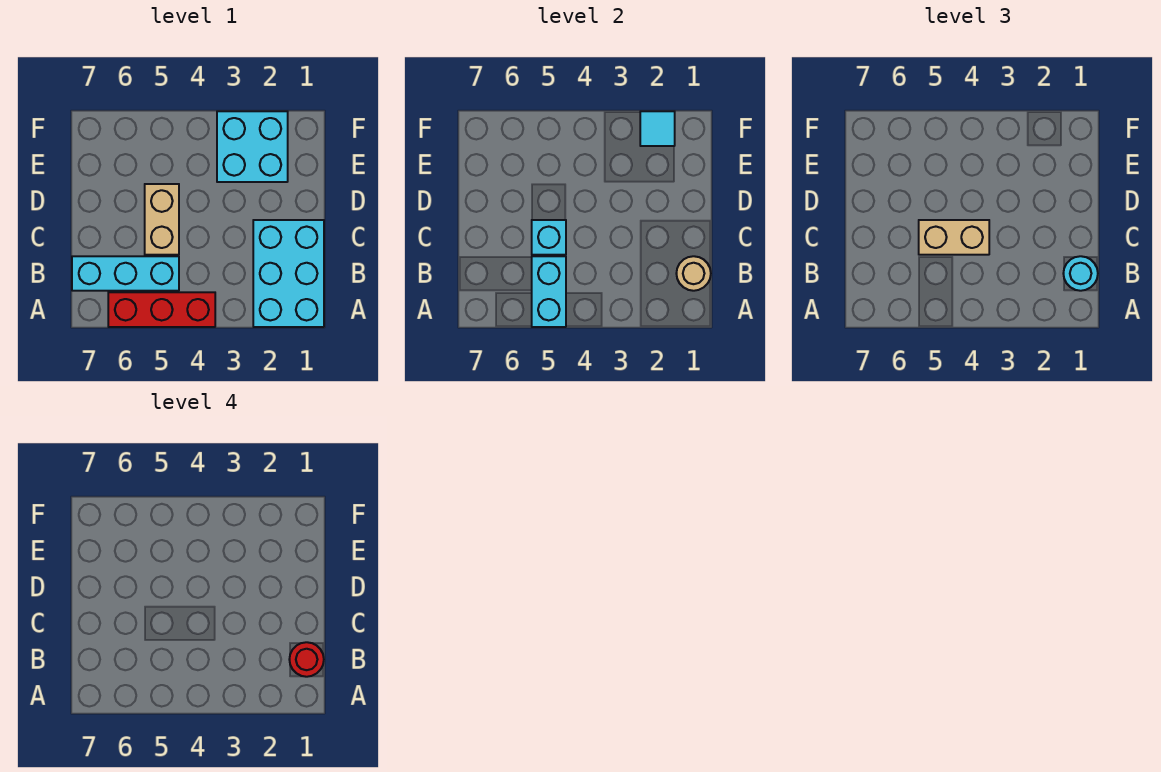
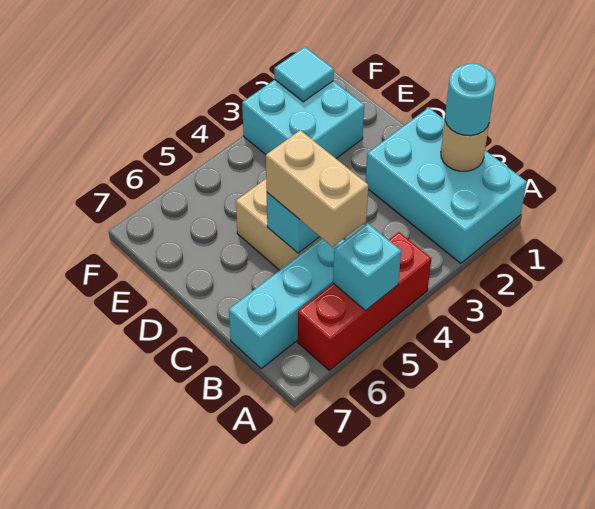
cyan brick A5:B5 level 2 -> cyan brick A5 level 2
red round brick B1 level 4 -> none
tan brick C4:C5 level 3 -> tan brick B5:C5 level 3

